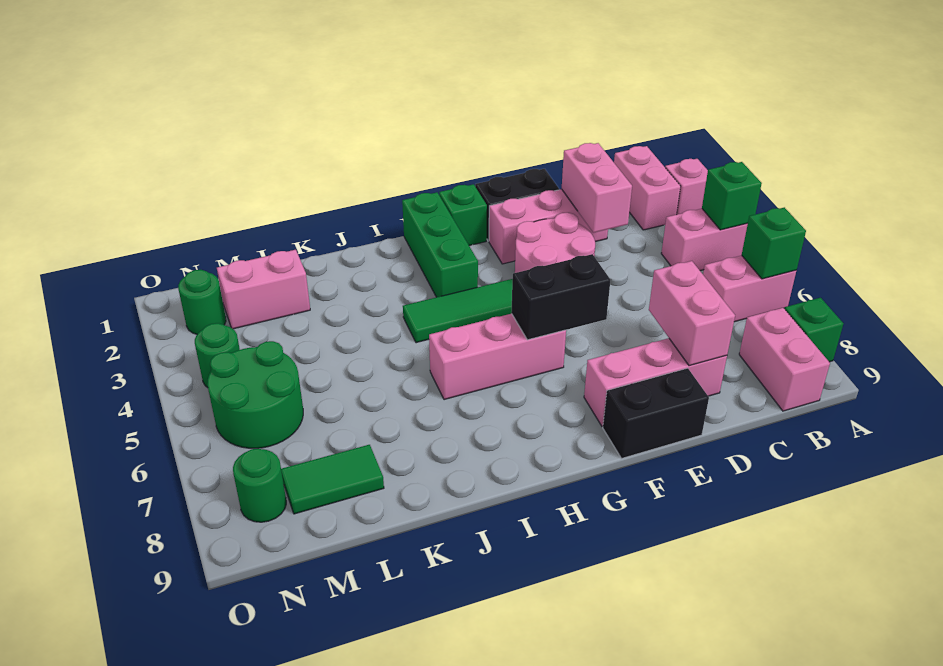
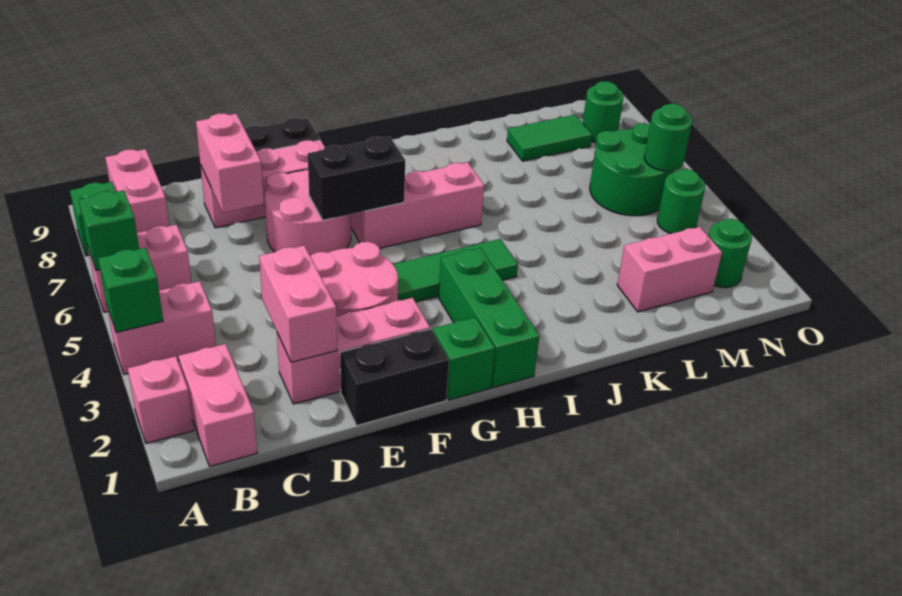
none -> pink round brick E6:F7 level 1
none -> green round brick N5 level 2

